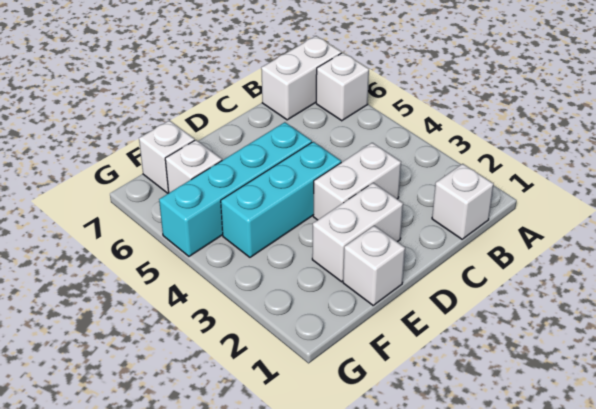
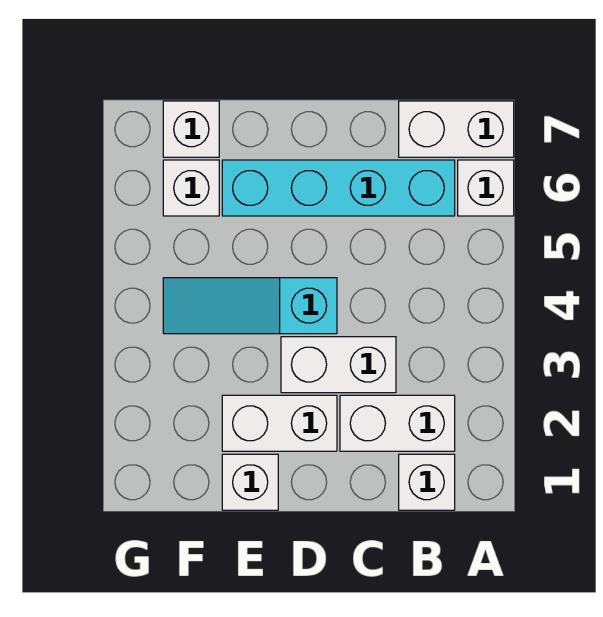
none -> white brick B2:C2 level 1
cyan brick D4:F4 level 1 -> cyan slope D4:F4 level 1 top D
cyan brick D5:G5 level 1 -> cyan brick B6:E6 level 1

